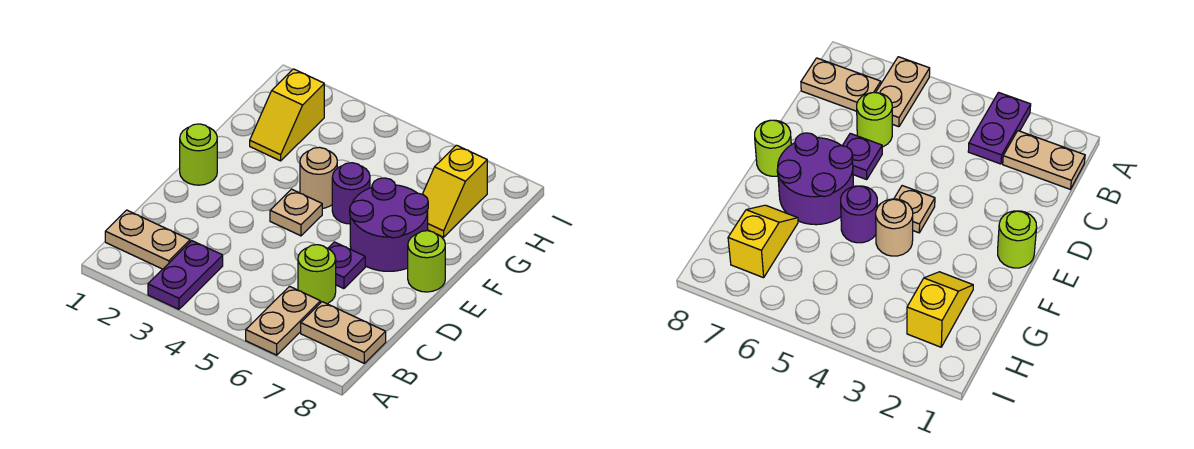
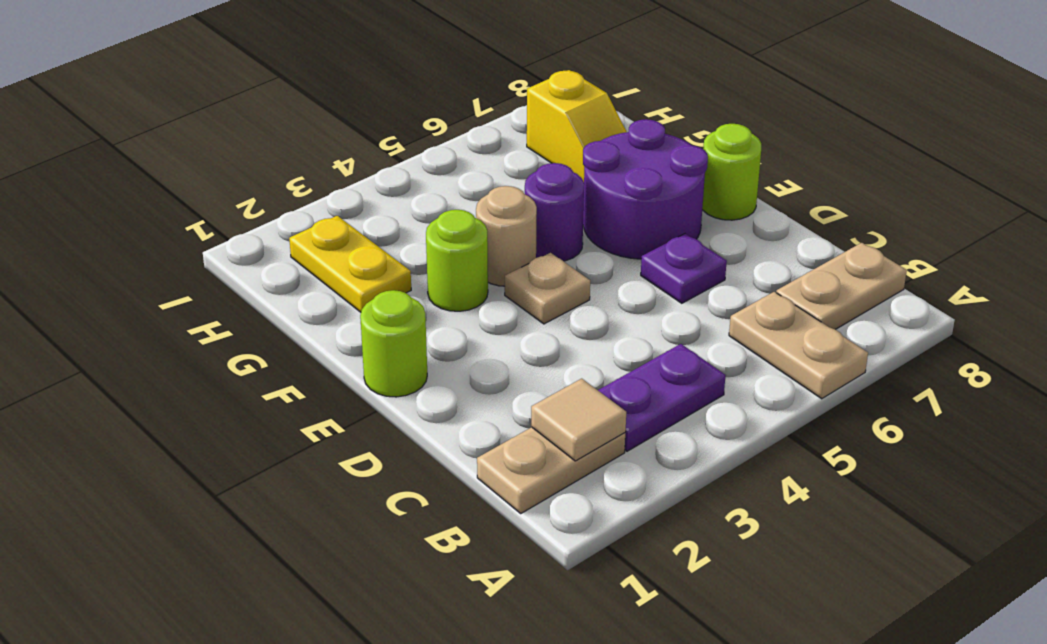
purple plate A3:B3 level 1 -> purple plate B3:B4 level 1
none -> tan tile B2 level 2
lime round brick C6 level 1 -> lime round brick F3 level 1
yellow slope G2:H2 level 1 top H -> yellow plate G2:H2 level 1

